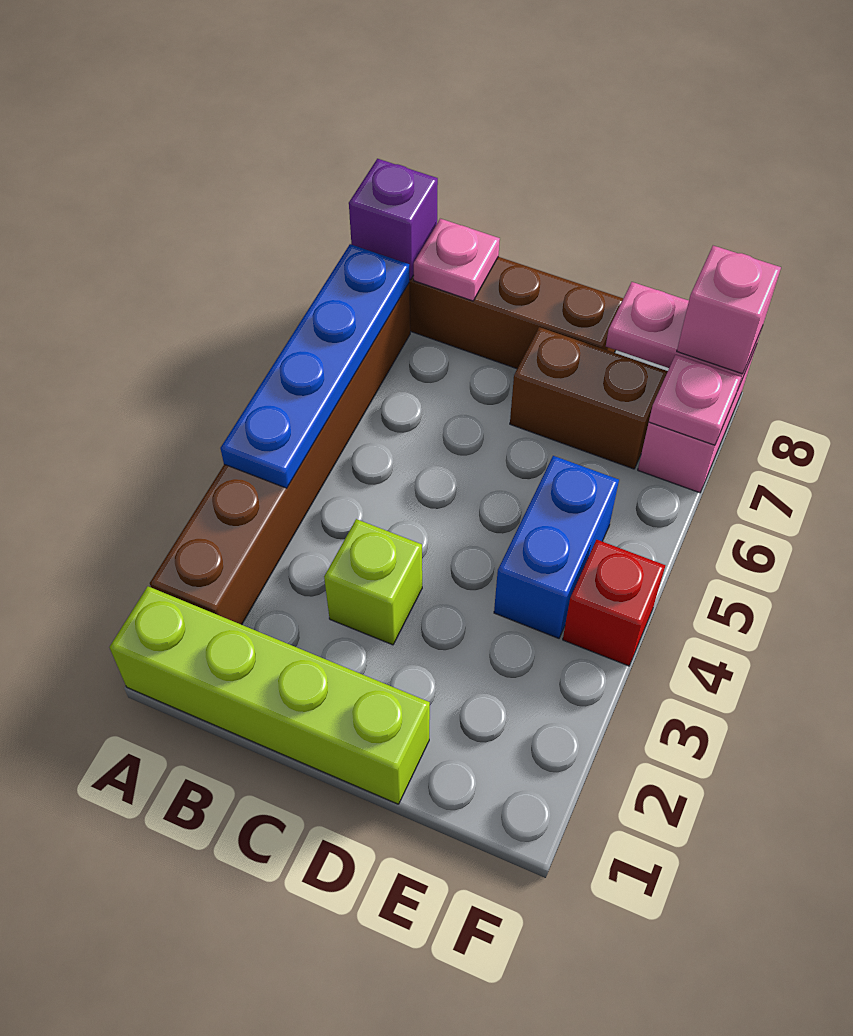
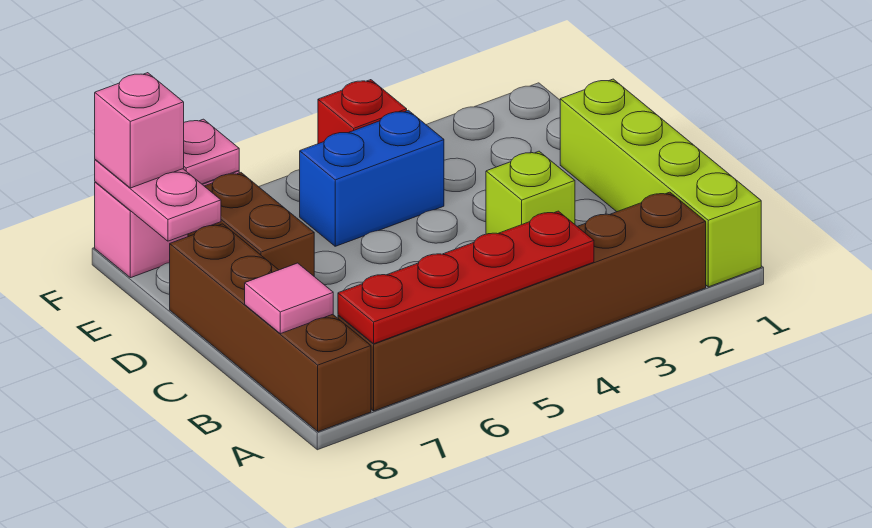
blue plate A4:A7 level 2 -> red plate A4:A7 level 2
purple brick A8 level 2 -> none
pink plate B8 level 2 -> pink tile B8 level 2

